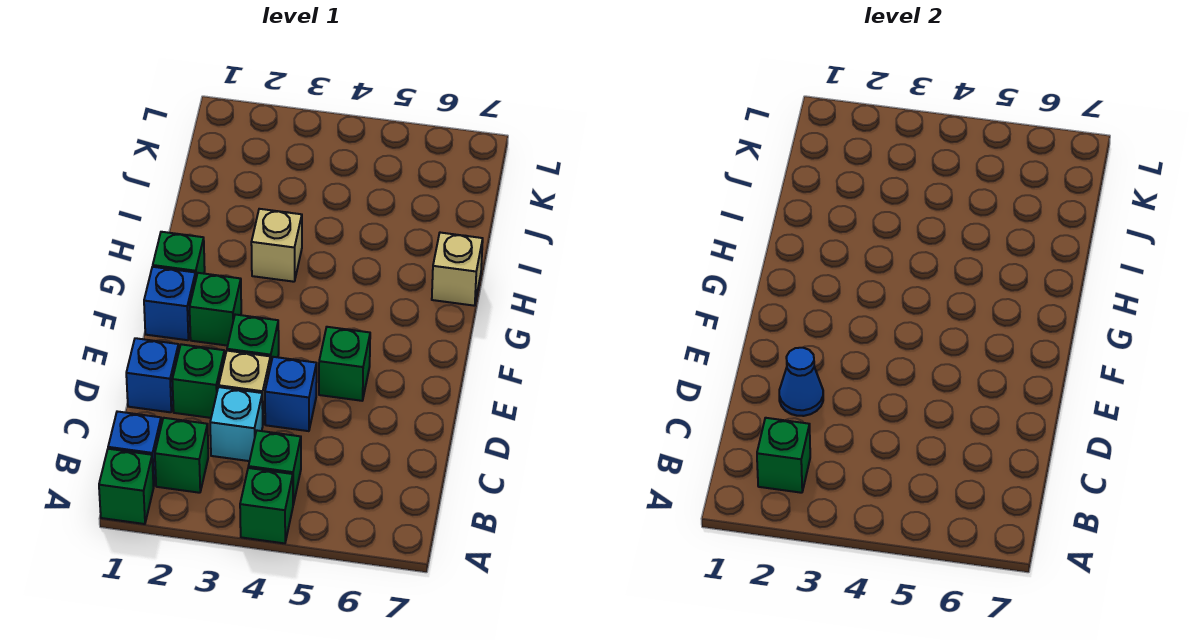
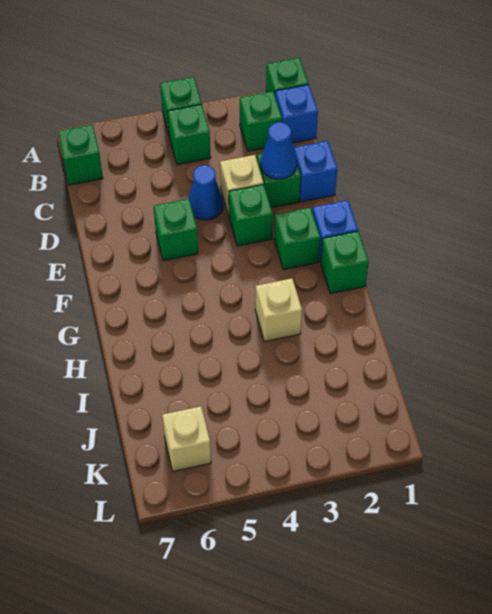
green brick B2 level 2 -> green brick B7 level 1
cyan brick C3 level 1 -> none
blue brick D4 level 1 -> blue cone D4 level 1
tan brick H7 level 1 -> tan brick K6 level 1

